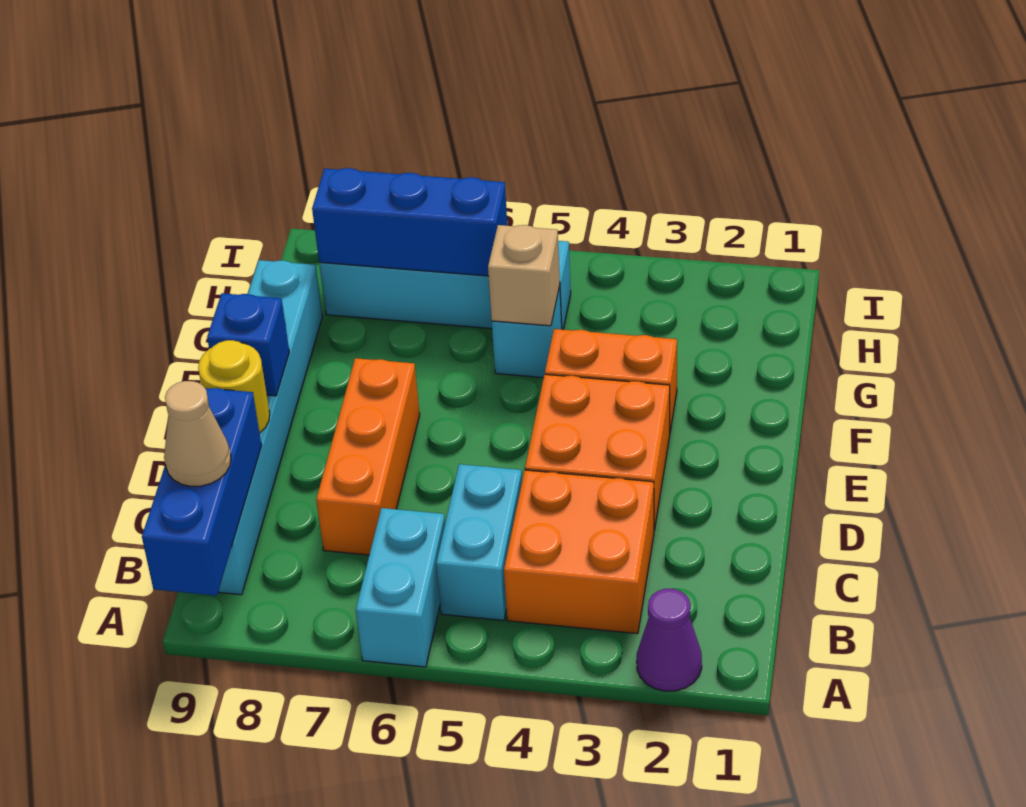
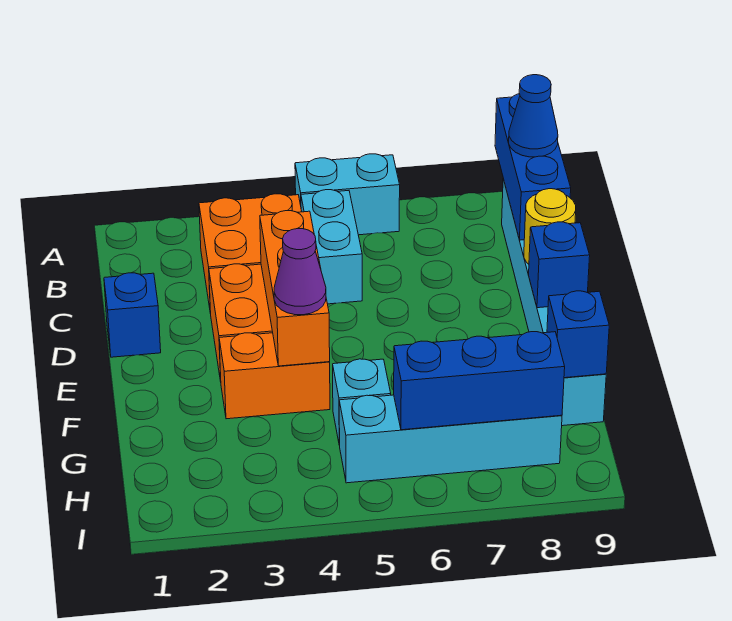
purple cone A2 level 1 -> purple cone F4 level 3
cyan brick A6:B6 level 1 -> cyan brick A5:A6 level 1
tan cone B9 level 3 -> blue cone B9 level 3
orange brick C7:E7 level 1 -> orange brick D4:F4 level 2
none -> blue brick D1 level 1
tan brick G5 level 2 -> none
none -> blue brick G9 level 2

